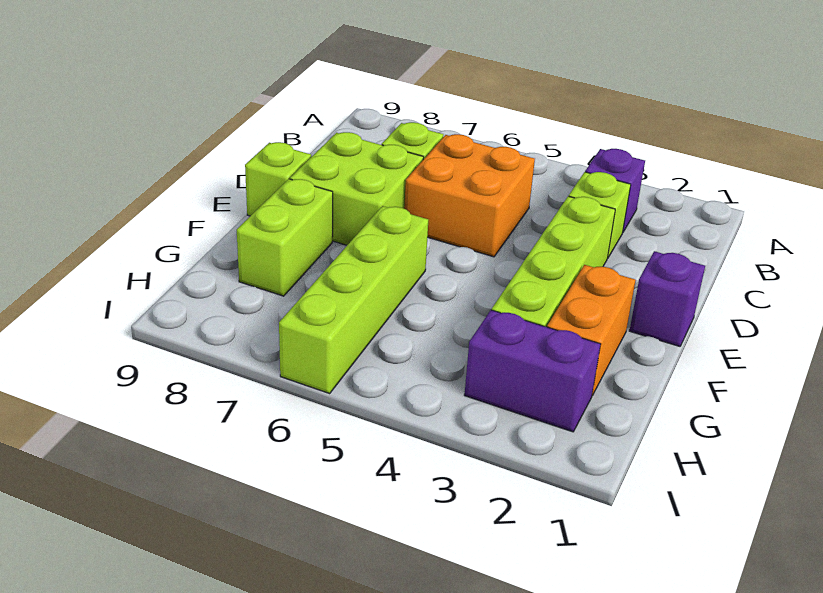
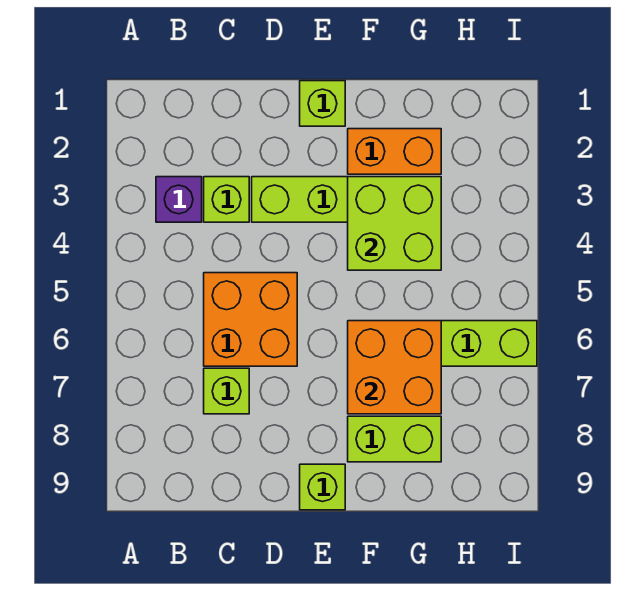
lime brick D7:E8 level 1 -> lime brick F3:G4 level 2
purple brick E1 level 1 -> lime brick E1 level 1
none -> orange brick F6:G7 level 2
purple brick H2:H3 level 1 -> none

